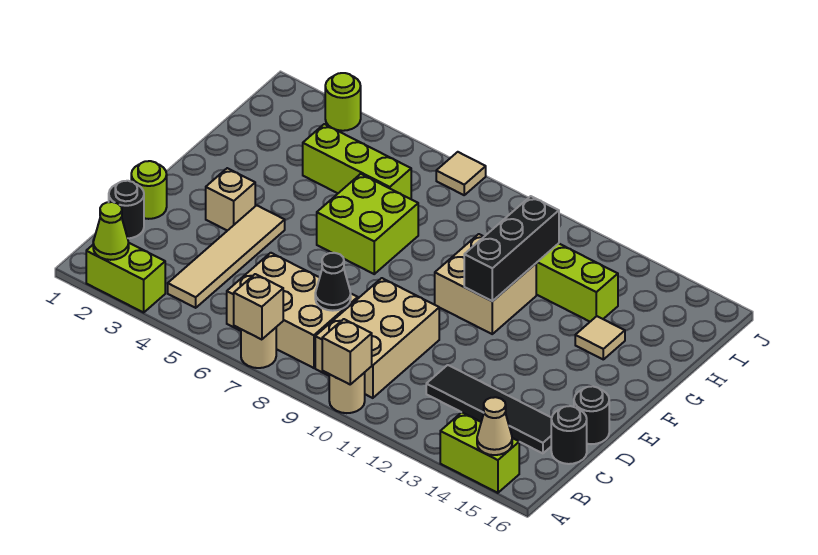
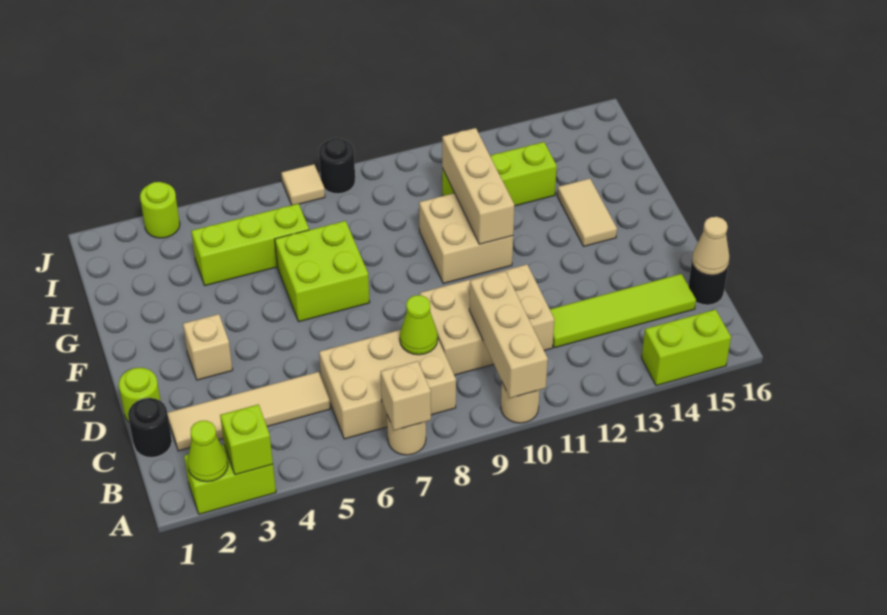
none -> lime brick A3 level 2
tan brick A10 level 2 -> tan brick A10:C10 level 2
tan cone A15 level 2 -> tan cone C16 level 2
tan tile B4:E4 level 1 -> tan tile C2:C5 level 1
tan brick B9:D10 level 1 -> tan brick C9:D11 level 1
black cone C8 level 2 -> lime cone C8 level 2
black tile C12:C15 level 1 -> lime tile C12:C15 level 1
black round brick D16 level 1 -> black round brick J8 level 1
black brick F11:H11 level 2 -> tan brick F11:H11 level 2
tan tile G14 level 1 -> tan tile F14:G14 level 1

